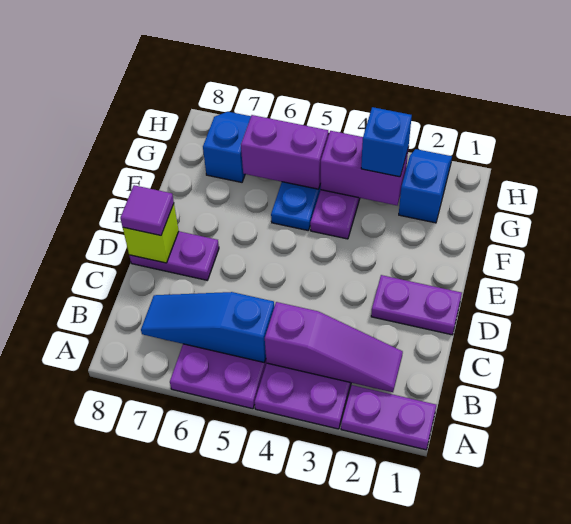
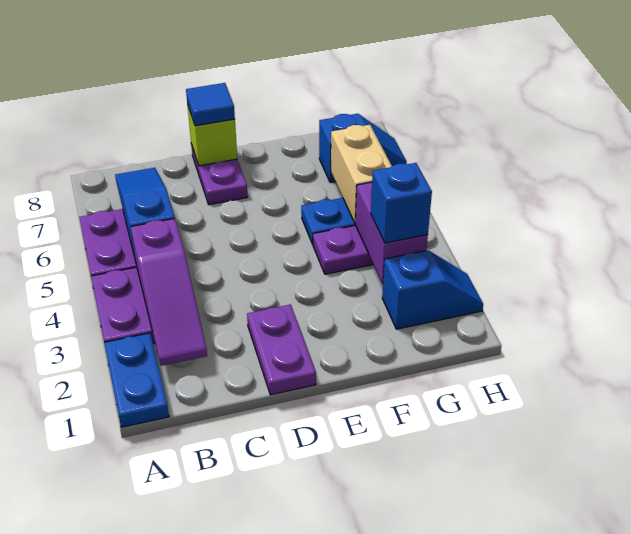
purple plate A1:A2 level 1 -> blue plate A1:A2 level 1
purple tile D8 level 3 -> blue tile D8 level 3
purple brick G5:G6 level 2 -> tan brick G5:G6 level 2

